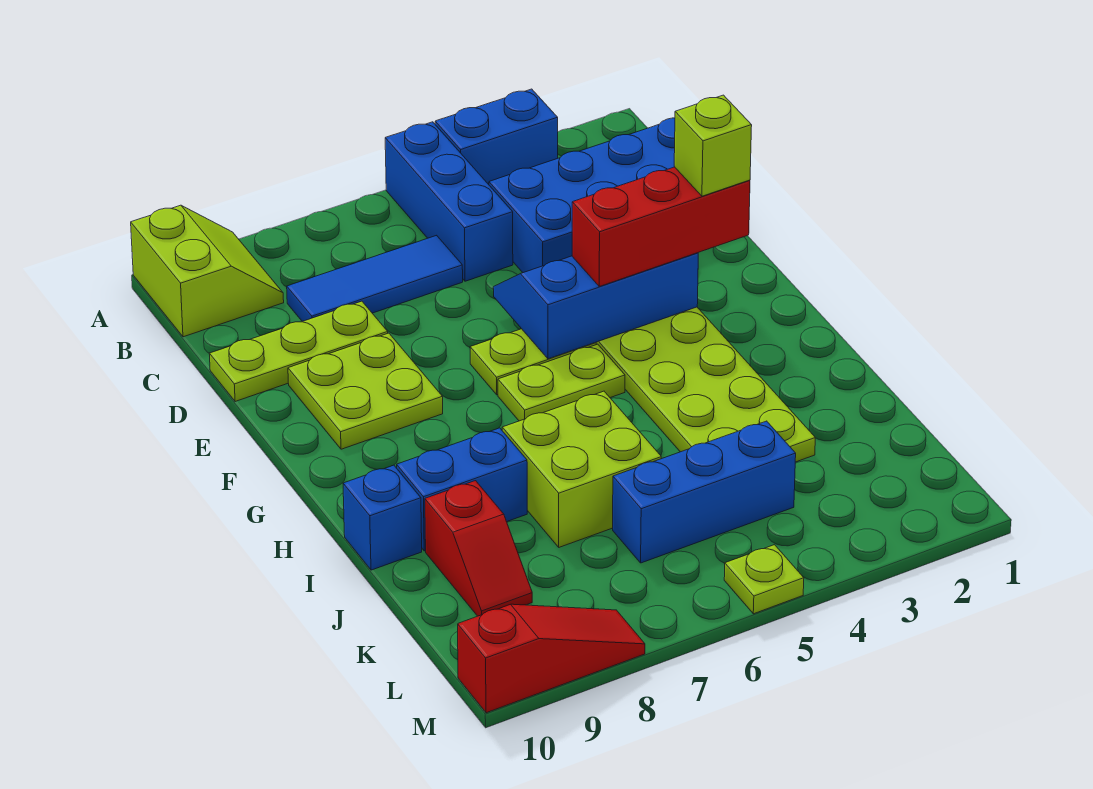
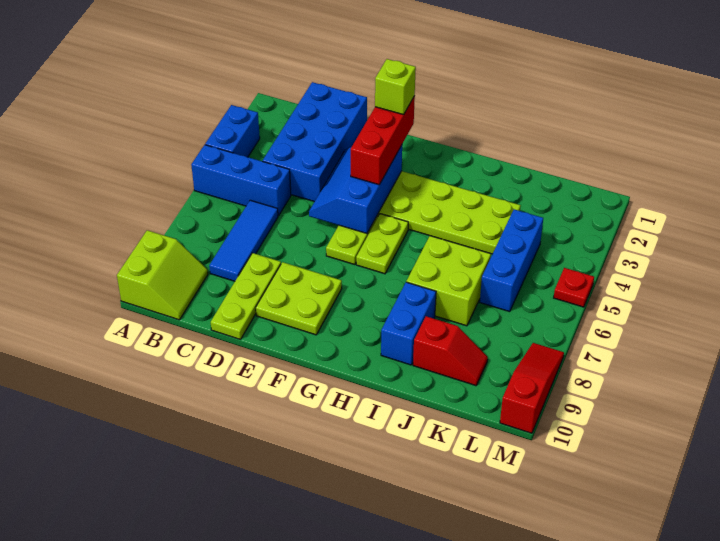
lime slope A9:B10 level 1 top 10 -> lime slope A9:B10 level 1 top A
blue brick I10 level 1 -> none
lime plate M5 level 1 -> red plate M5 level 1

